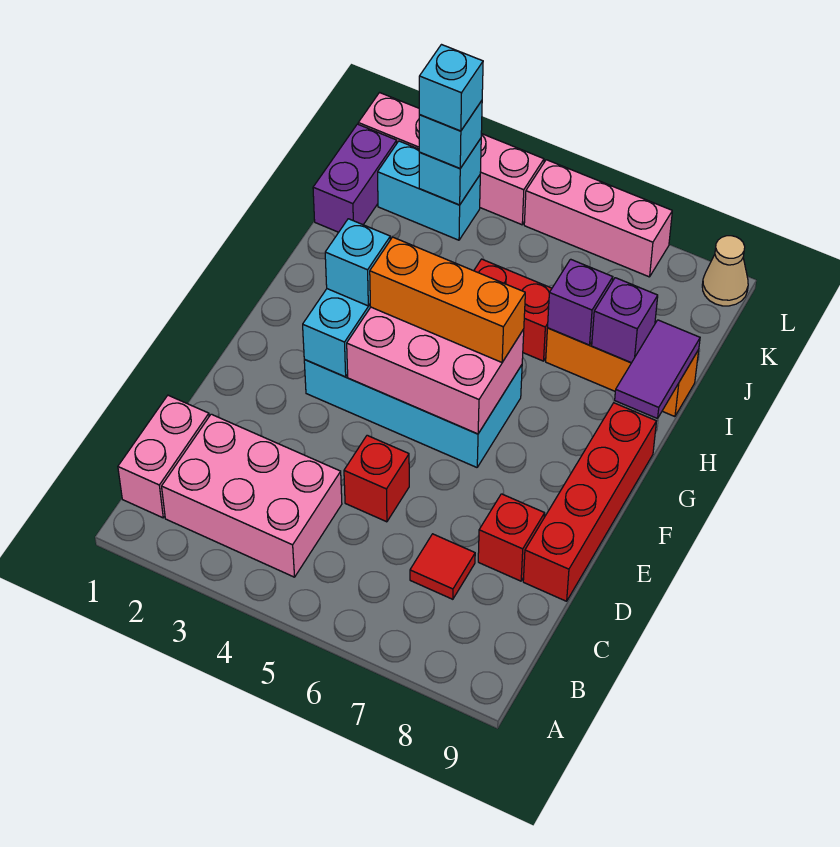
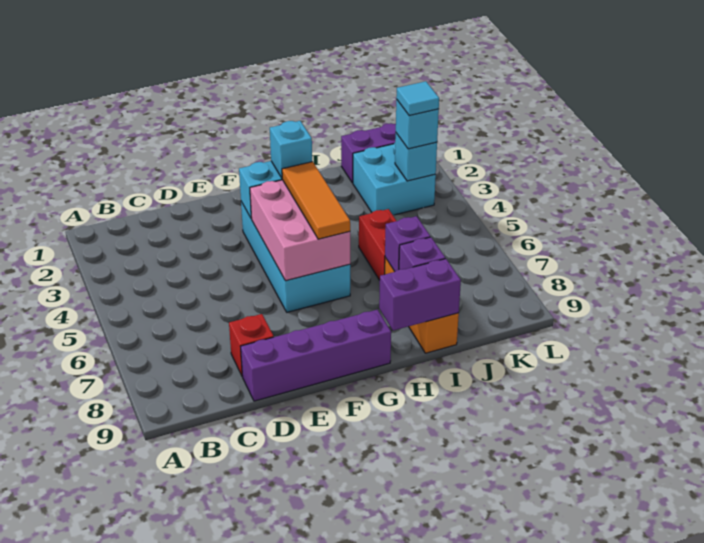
pink brick B1:C1 level 1 -> none
pink brick B2:C4 level 1 -> none
red tile C7 level 1 -> none
red brick D5 level 1 -> none
red brick D9:G9 level 1 -> purple brick D9:G9 level 1
orange brick G4:G6 level 3 -> orange tile G4:G6 level 3
purple tile H9:I9 level 2 -> purple brick H9:I9 level 2
cyan brick K2:K3 level 1 -> cyan brick J2:K3 level 1
cyan brick K3 level 4 -> cyan tile K3 level 4
pink brick L1:L4 level 1 -> none
pink brick L5:L7 level 1 -> none
tan cone L9 level 1 -> none

